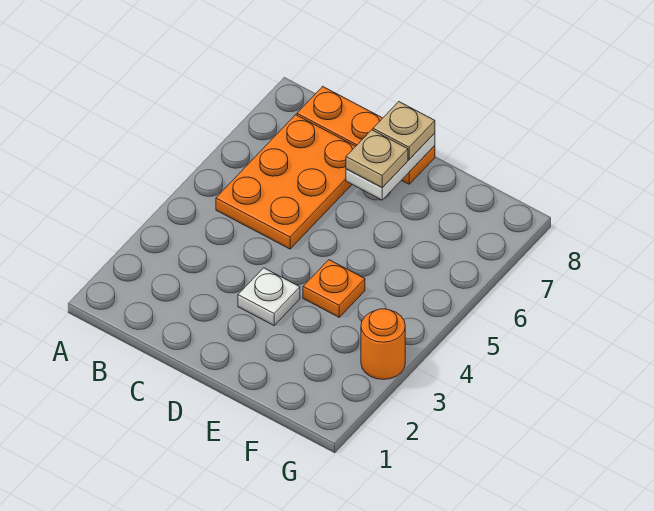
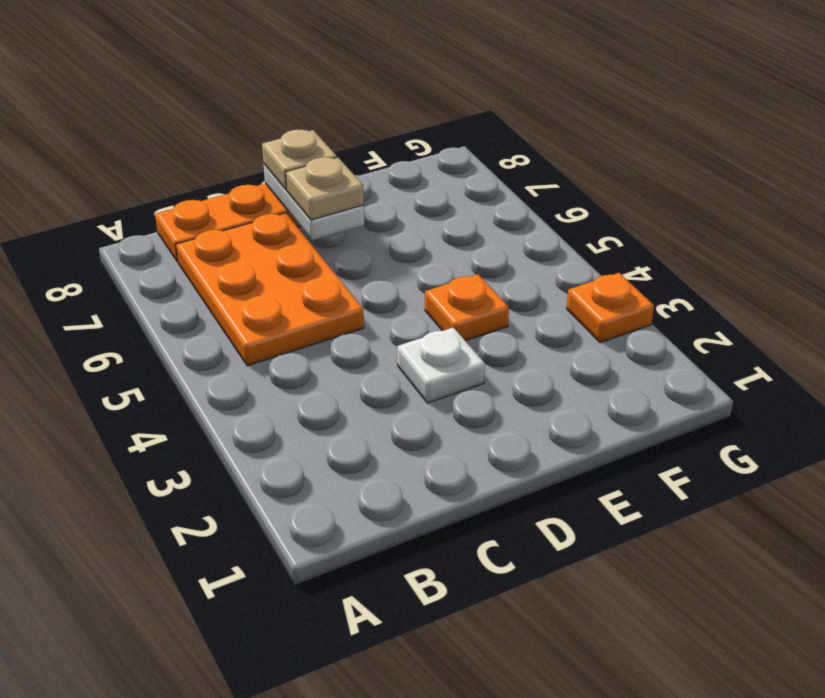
orange round brick G3 level 1 -> orange plate G3 level 1

